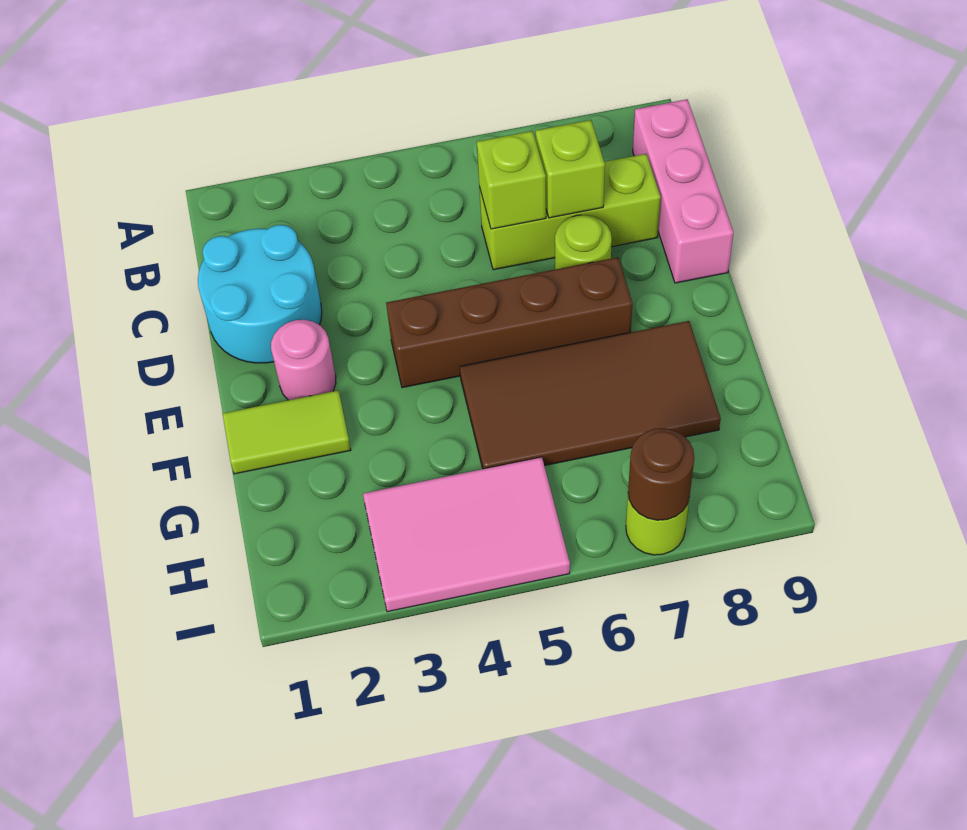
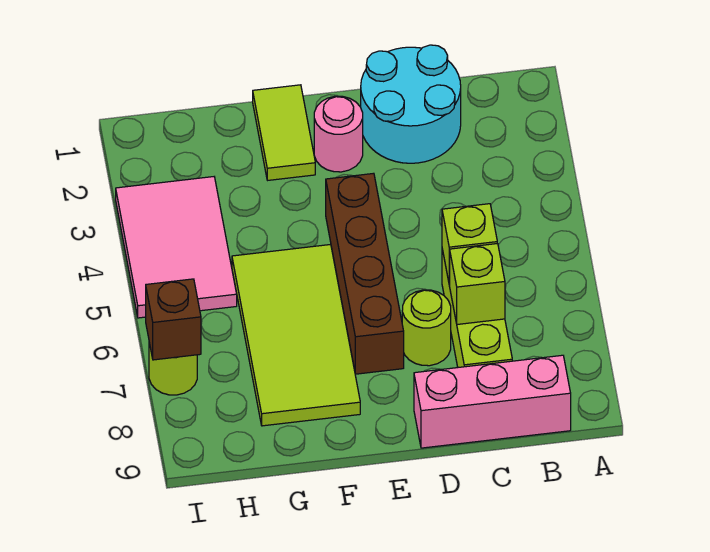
brown tile F5:G8 level 1 -> lime tile F5:G8 level 1
brown round brick I7 level 2 -> brown brick I7 level 2

